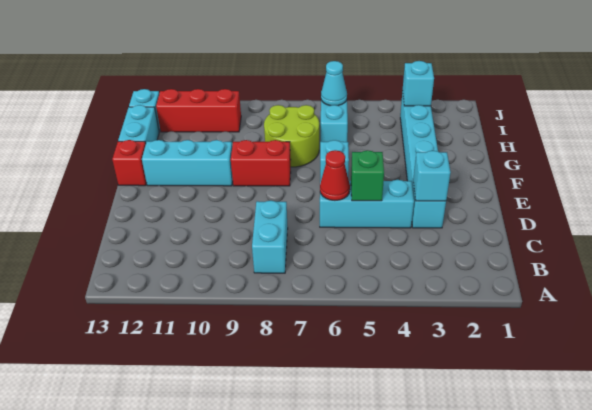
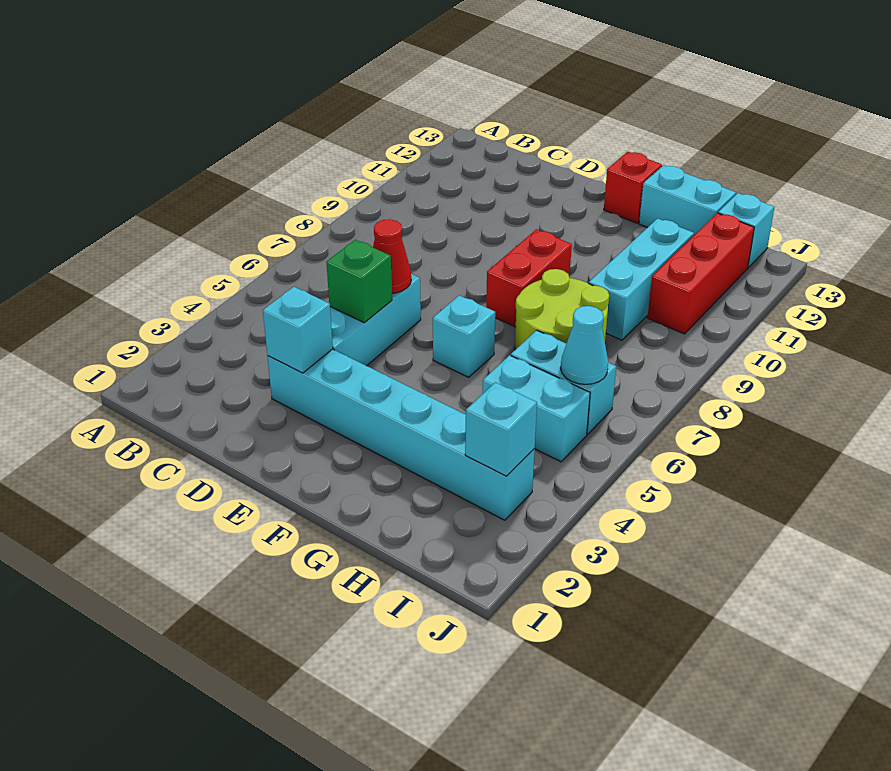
cyan brick B8:C8 level 1 -> cyan brick H5:I5 level 1
cyan brick F10:F12 level 1 -> cyan brick H9:H11 level 1

